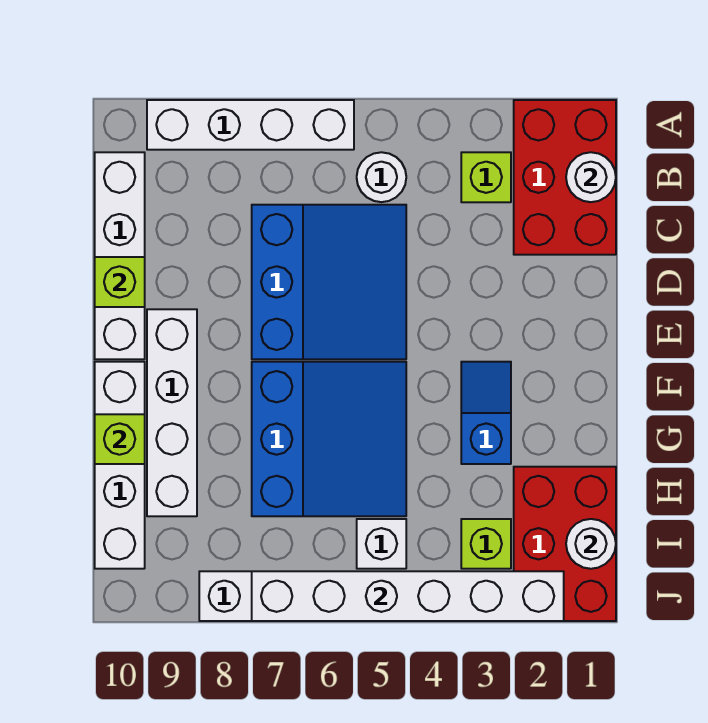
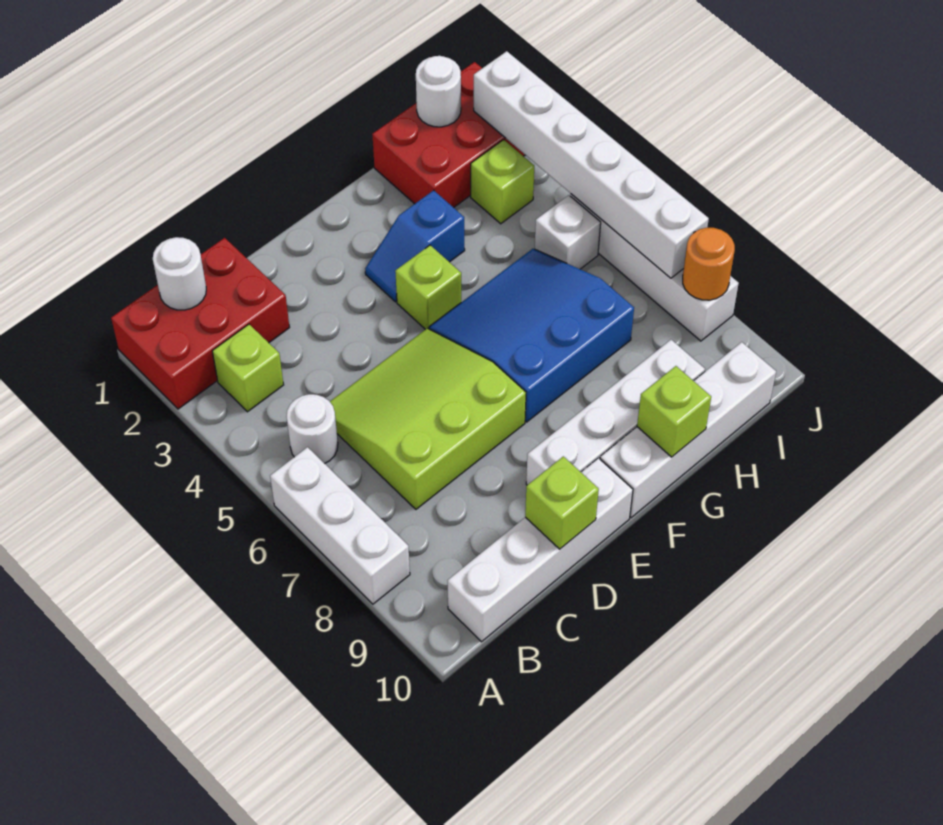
white brick A6:A9 level 1 -> white brick A6:A8 level 1
blue slope C5:E7 level 1 top 7 -> lime slope C5:E7 level 1 top 7
none -> lime brick F4 level 1
none -> orange round brick J8 level 2

